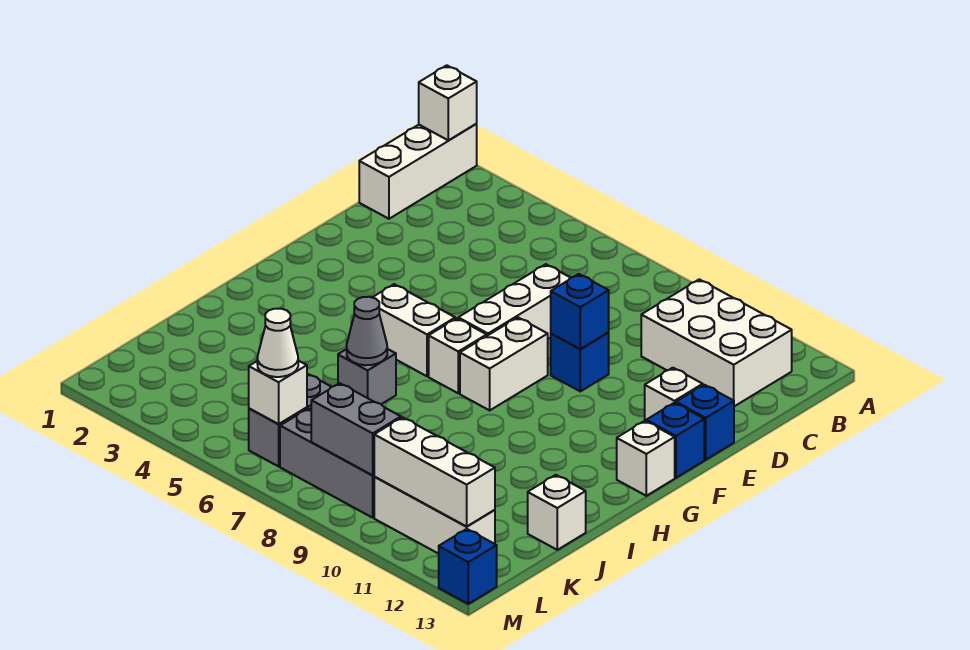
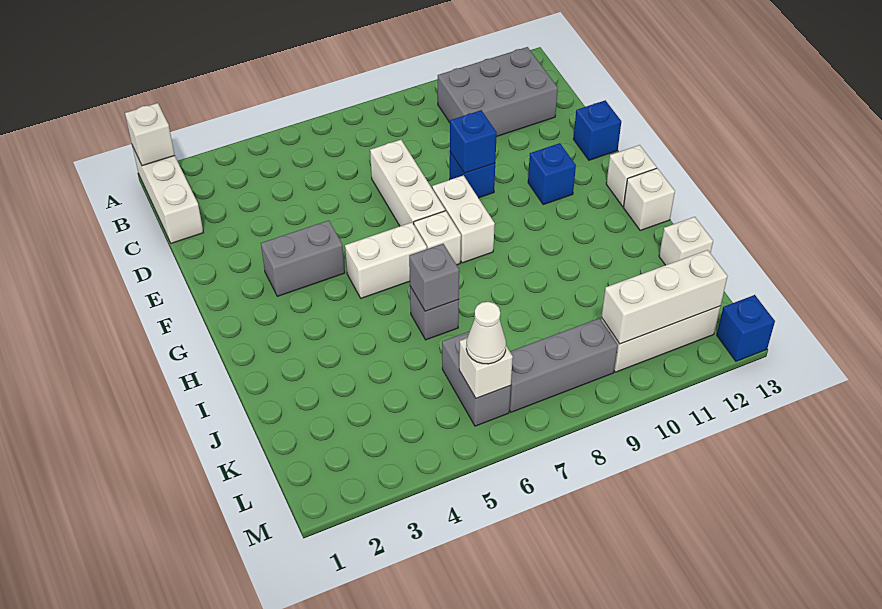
white brick B10:C12 level 1 -> grey brick B10:C12 level 1
white brick E12 level 1 -> white brick H13 level 1
blue brick F13 level 1 -> blue brick F11 level 1
grey cone I6 level 2 -> grey brick I6 level 2
grey brick L8:L9 level 2 -> grey brick F3:F4 level 1

